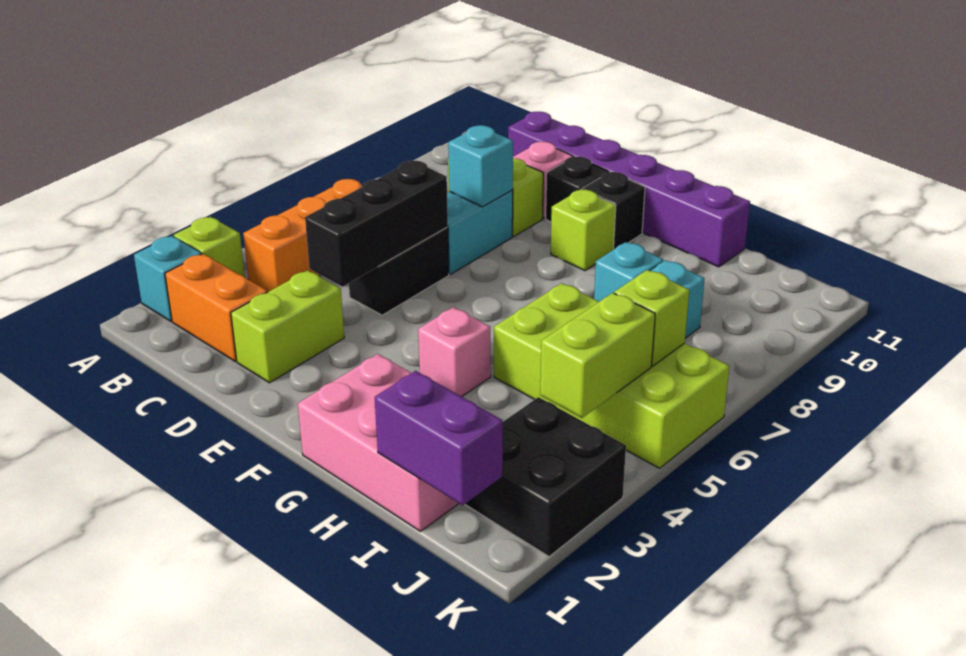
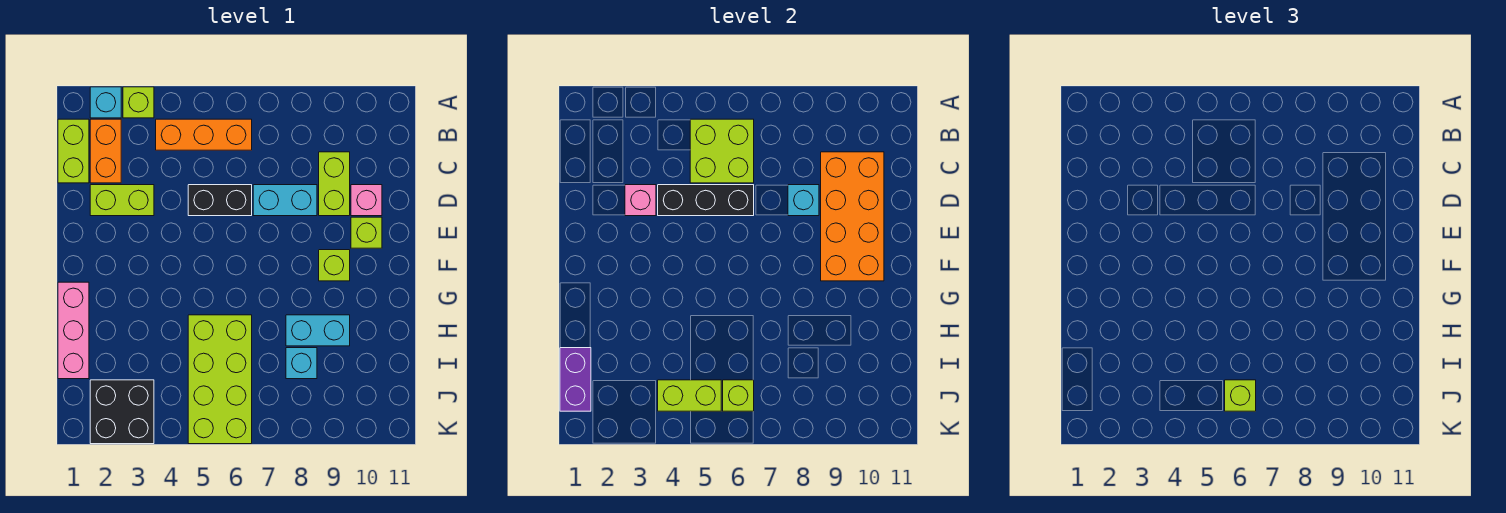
none -> lime brick B1:C1 level 1
none -> lime brick B5:C6 level 2
none -> orange brick C9:F10 level 2
purple brick C11:H11 level 1 -> none
black brick E10 level 1 -> lime brick E10 level 1
black brick F10 level 1 -> none
pink brick G1:I2 level 1 -> pink brick G1:I1 level 1
pink brick G4 level 1 -> pink brick D3 level 2
cyan brick H8 level 1 -> cyan brick H8:H9 level 1
none -> lime brick J6 level 3

